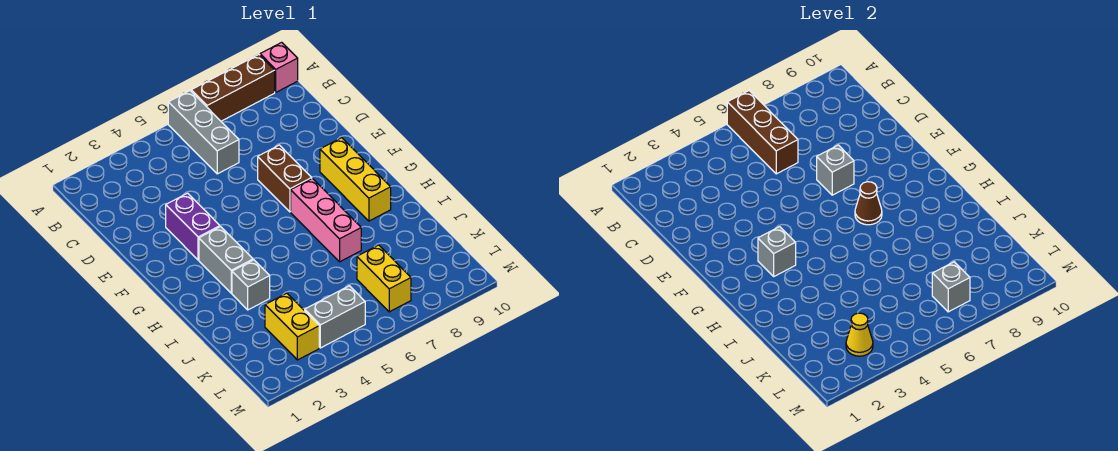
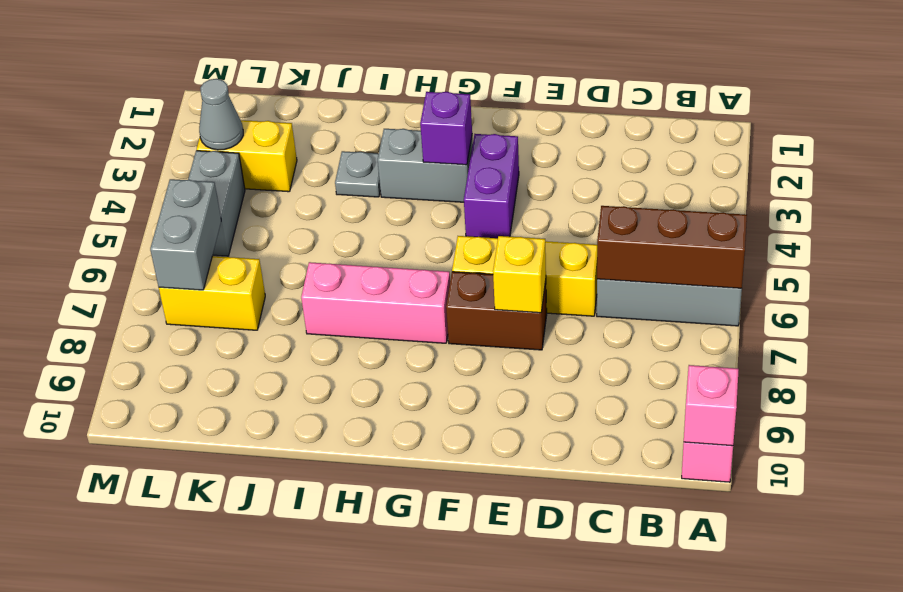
brown brick A7:A9 level 1 -> none
none -> pink brick A10 level 2
purple brick E3:F3 level 1 -> purple brick F3:F4 level 1
grey brick E7 level 2 -> yellow brick E7 level 2
yellow brick F9:H9 level 1 -> yellow brick D6:F6 level 1
grey brick G3 level 2 -> purple brick G3 level 2
brown cone G7 level 2 -> none
grey brick I3 level 1 -> grey plate I3 level 1
yellow cone L3 level 2 -> grey cone L3 level 2
grey brick L7 level 2 -> grey brick L6:L7 level 2

